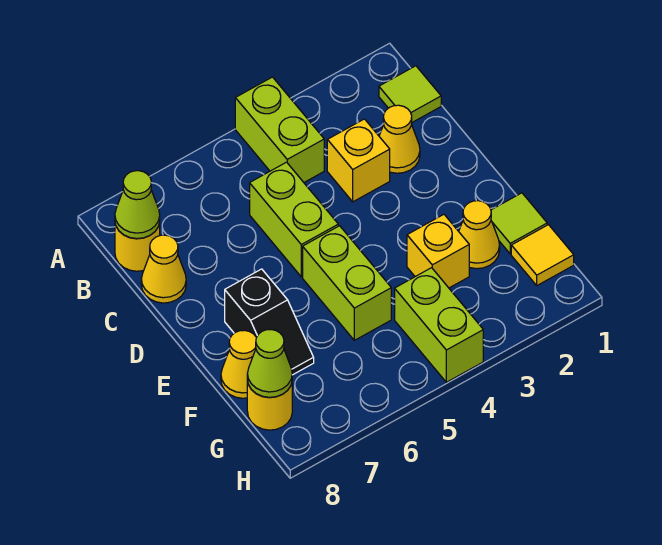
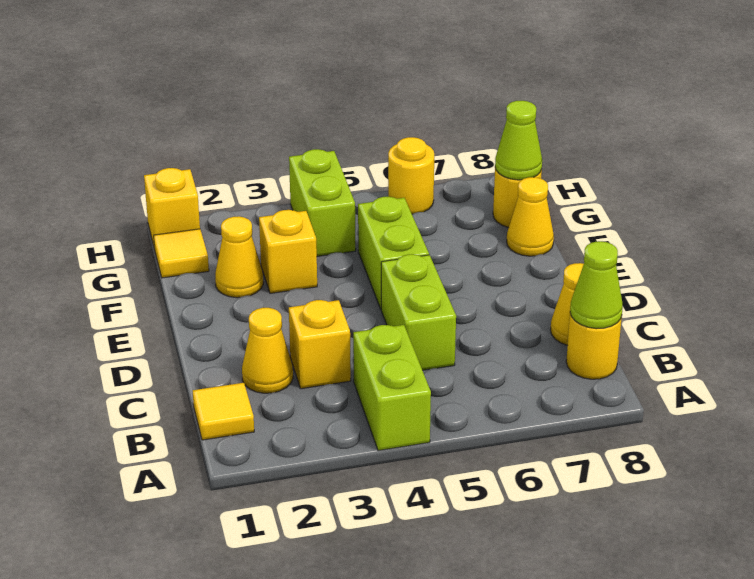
lime tile B1 level 1 -> yellow tile B1 level 1
black slope E7:F7 level 1 top E -> none
lime tile F1 level 1 -> none
none -> yellow brick H1 level 1
none -> yellow round brick H6 level 1

